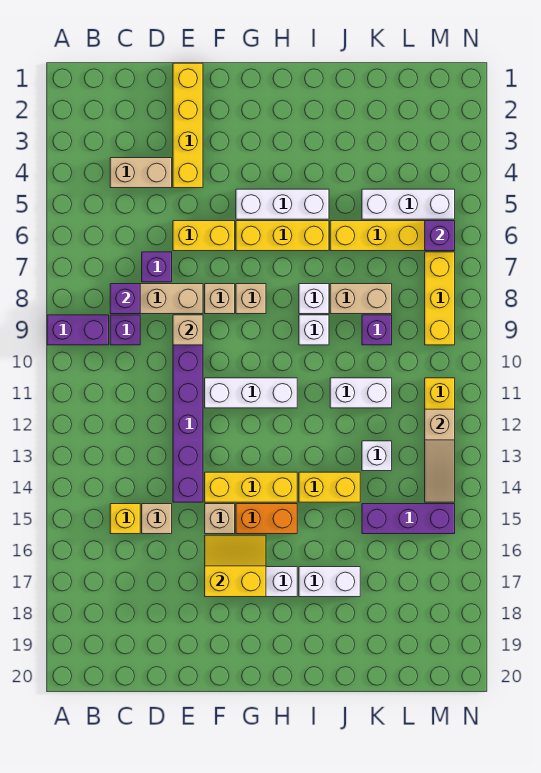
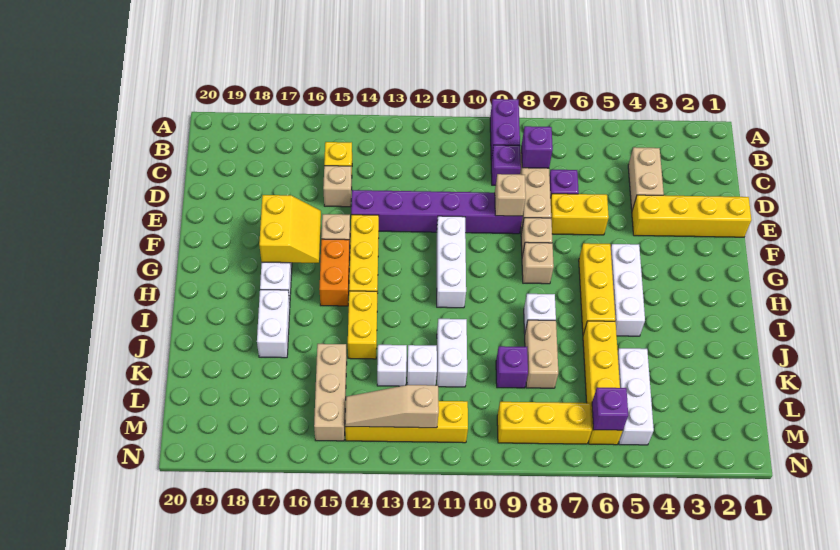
yellow brick E6:F6 level 1 -> yellow brick E6:E7 level 1
white brick I9 level 1 -> white brick K12 level 1
purple brick K15:M15 level 1 -> tan brick K15:M15 level 1

